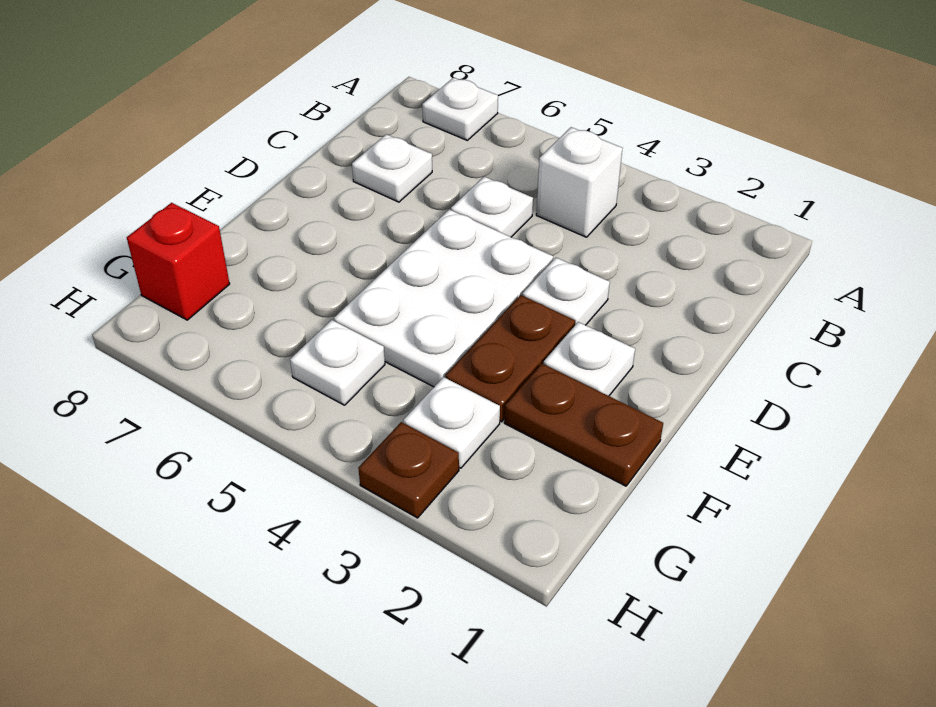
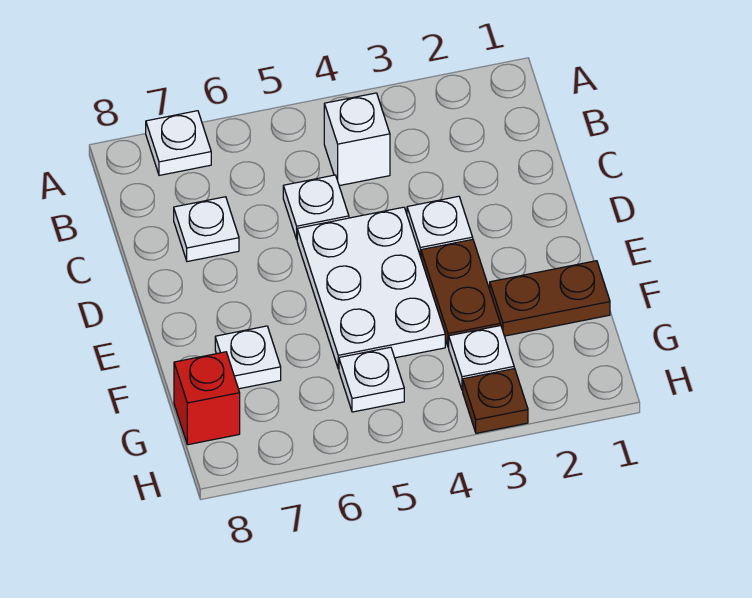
white plate E2 level 1 -> white plate F7 level 1

